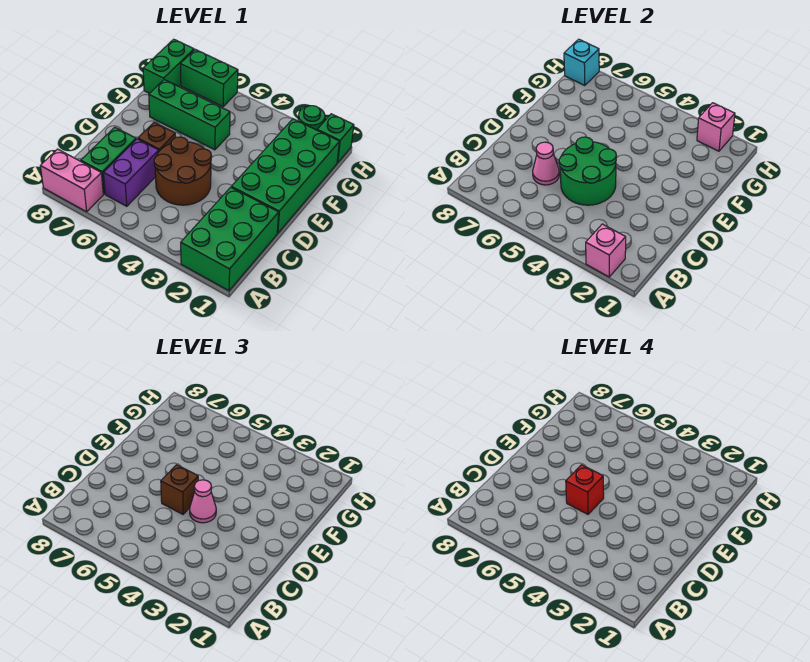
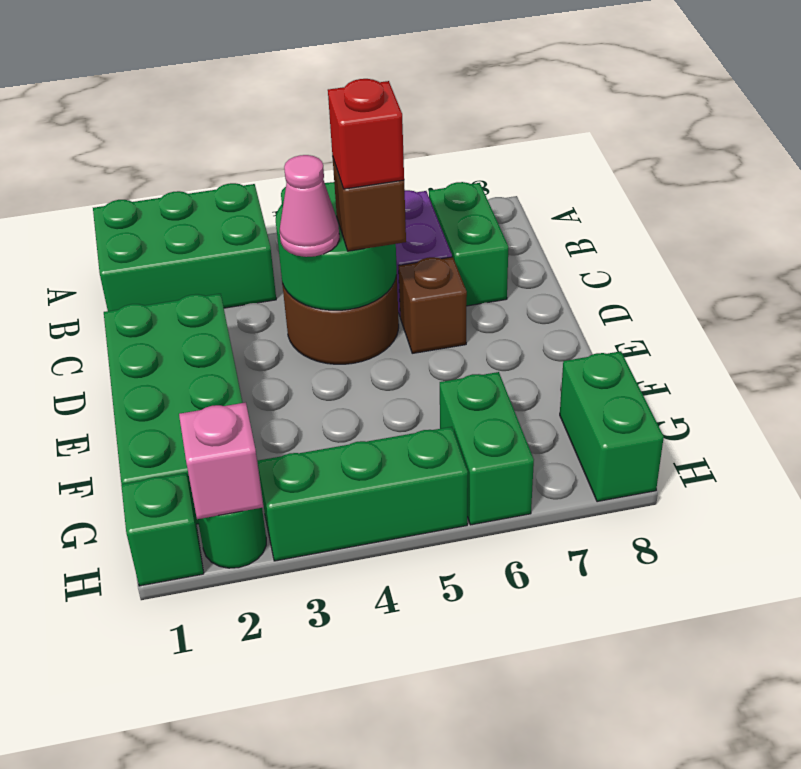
green brick A1:C2 level 1 -> green brick A1:B3 level 1
pink brick A2 level 2 -> none
pink brick A7:A8 level 1 -> none
pink cone C6 level 2 -> none
green brick F5:F7 level 1 -> green brick H3:H5 level 1
green brick H6:H7 level 1 -> green brick G6:H6 level 1
cyan brick H8 level 2 -> none

